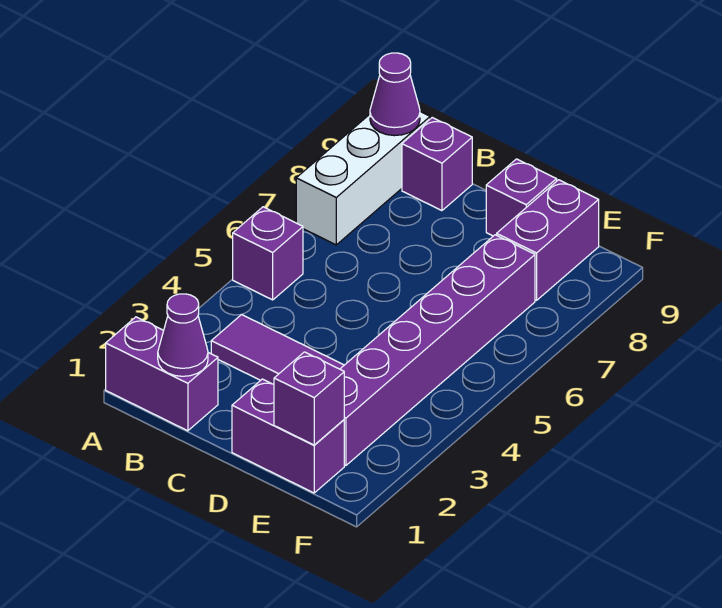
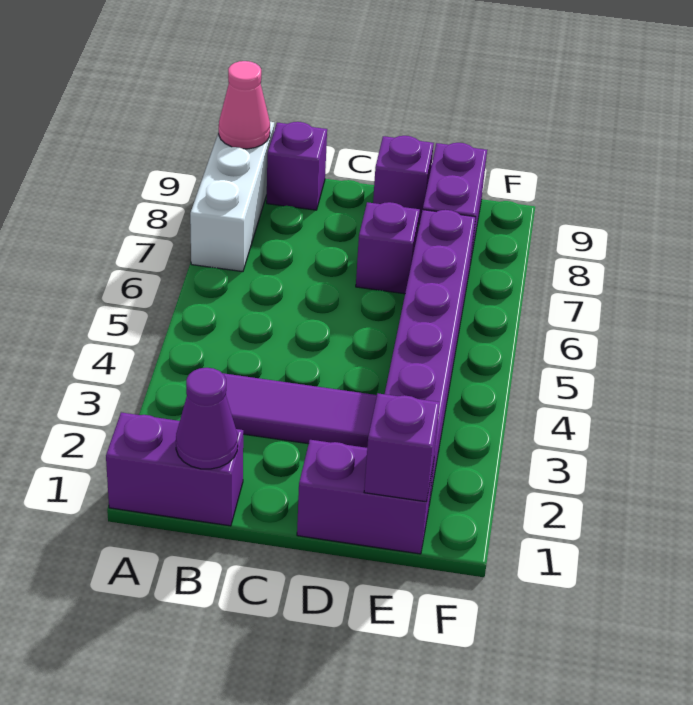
purple brick A5 level 1 -> purple brick D7 level 1
purple cone A9 level 2 -> pink cone A9 level 2

